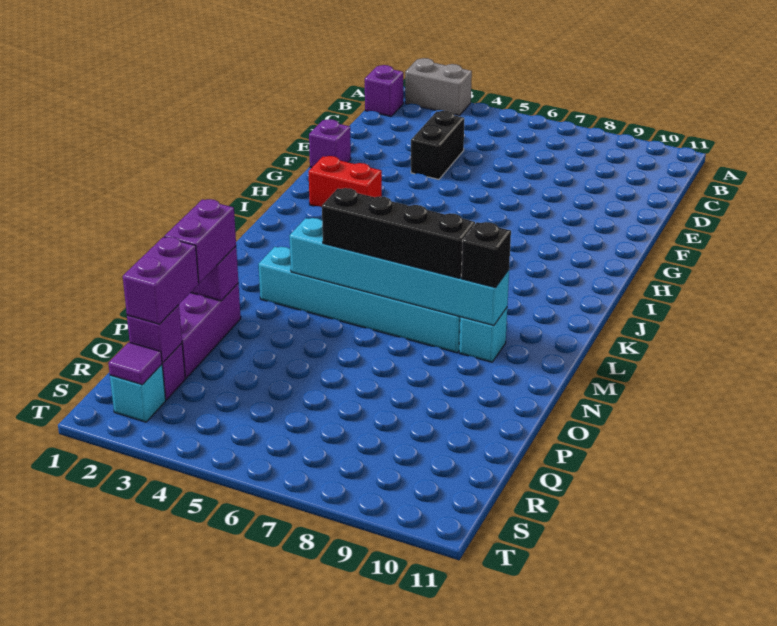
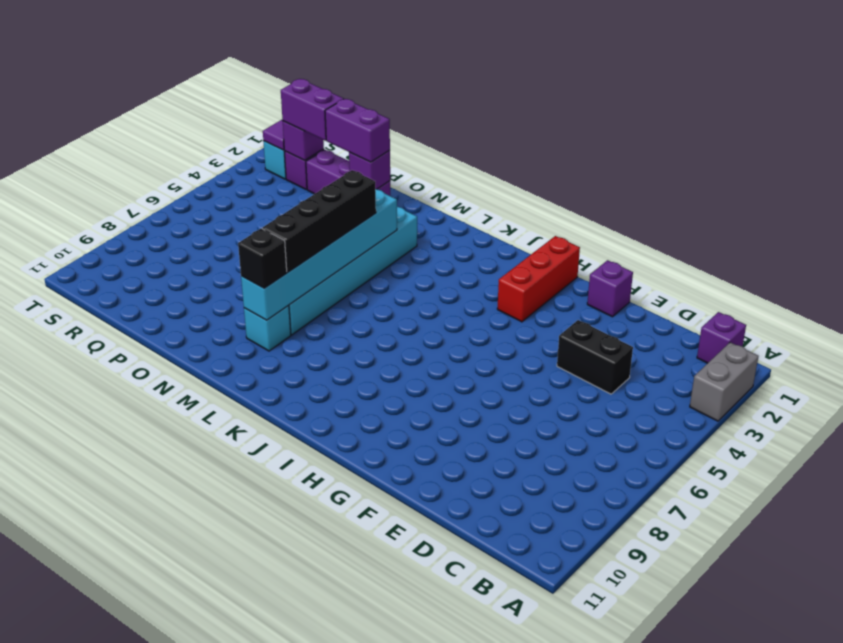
red brick H2:H3 level 1 -> red brick H1:H3 level 1

